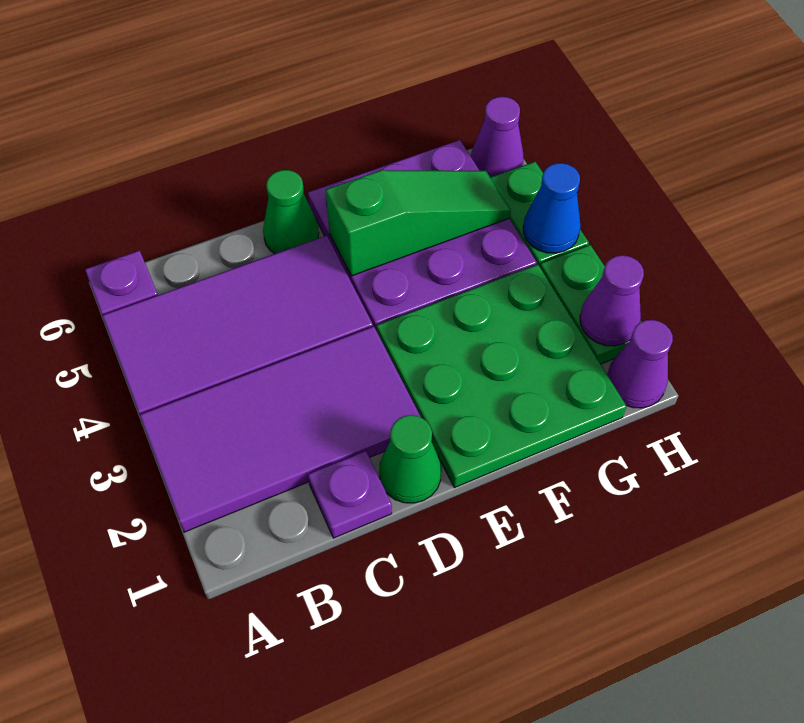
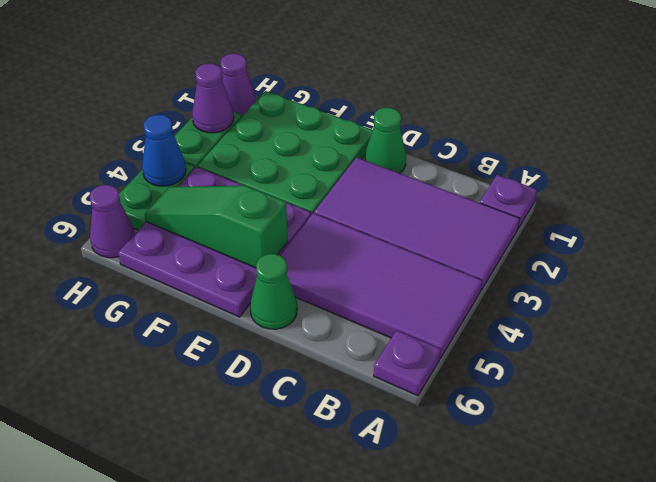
purple plate C1 level 1 -> purple plate A1 level 1

